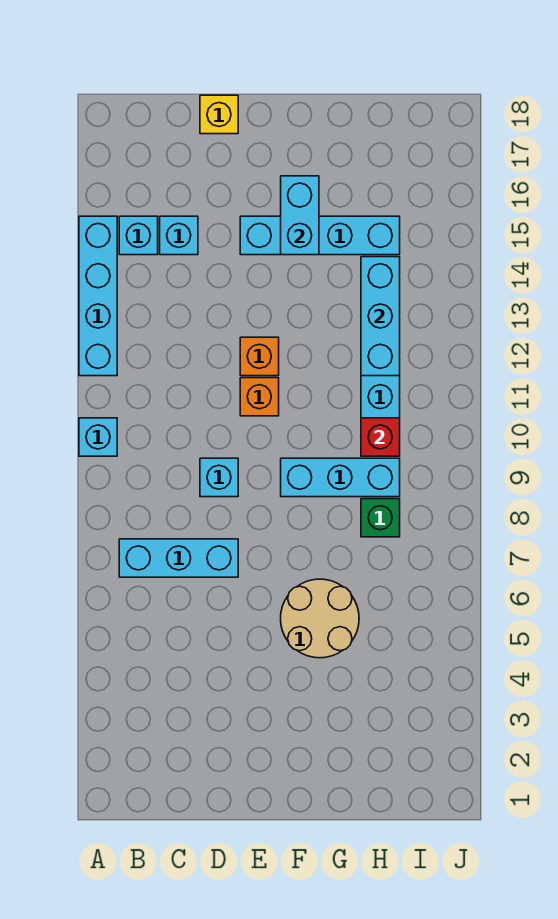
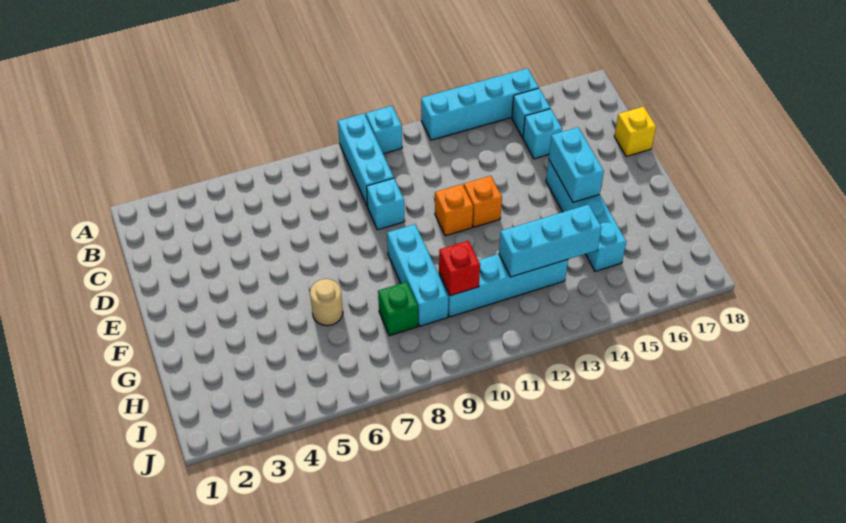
cyan brick B7:D7 level 1 -> cyan brick A9:C9 level 1
tan round brick F5:G6 level 1 -> tan round brick G6 level 1
cyan brick F15:F16 level 2 -> cyan brick E15:F15 level 2

